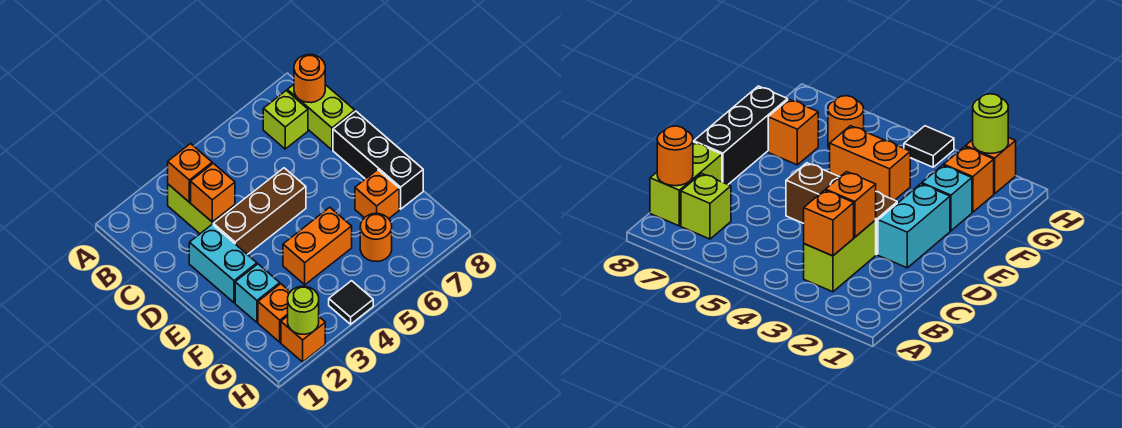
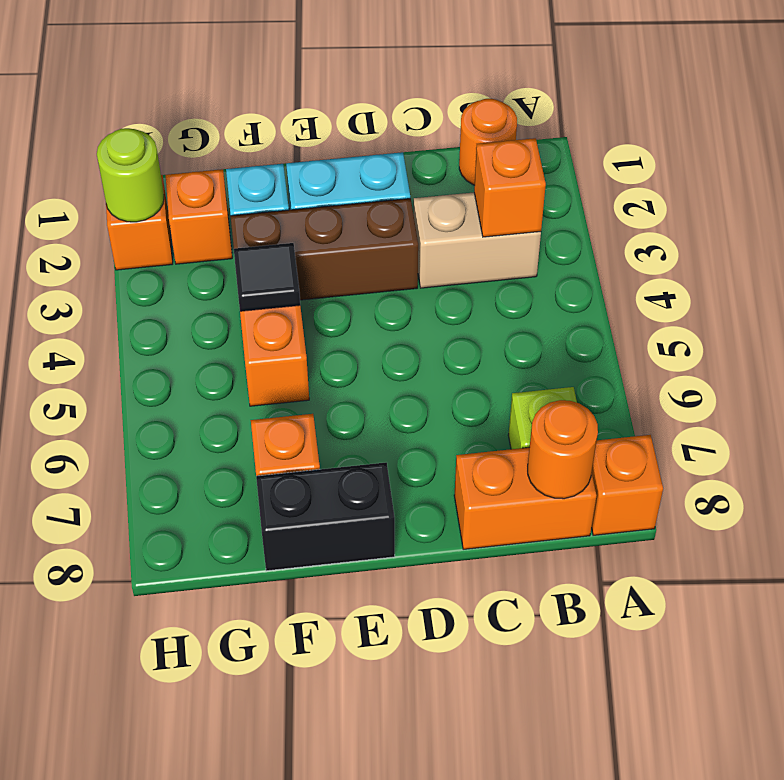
lime brick B3:C3 level 1 -> tan brick B3:C3 level 1
lime brick B8:C8 level 1 -> orange brick B8:C8 level 1
orange brick C3 level 2 -> orange brick A8 level 1
brown brick D3:D5 level 1 -> brown brick D3:F3 level 1
black brick D8:F8 level 1 -> black brick E8:F8 level 1
orange round brick G6 level 1 -> orange round brick B1 level 1
black tile H4 level 1 -> black tile F4 level 2

